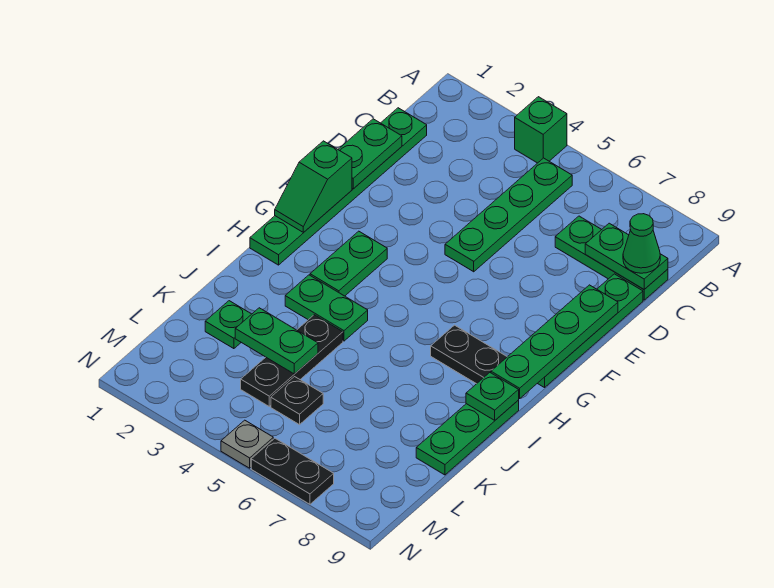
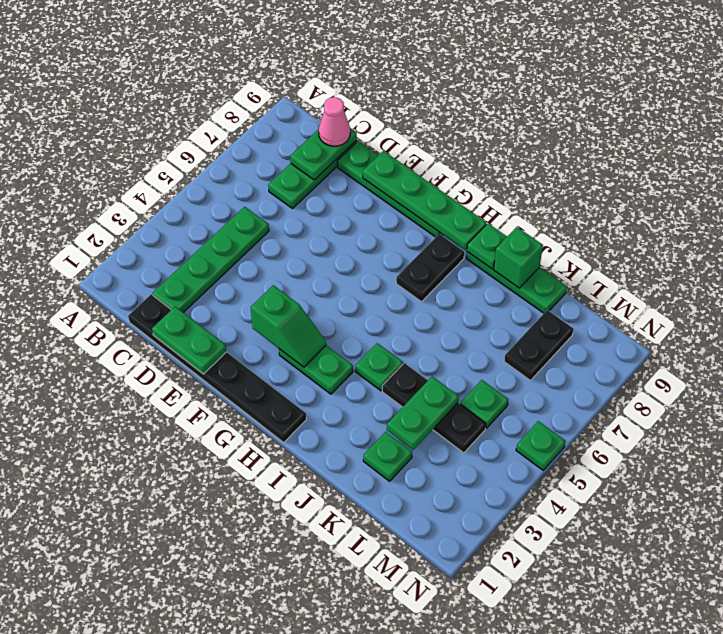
green brick A4 level 1 -> green brick J9 level 2
green plate B5:E5 level 1 -> green plate C2:C5 level 1
green plate C1:H1 level 1 -> black plate C1:H1 level 1
green cone C9 level 3 -> pink cone C9 level 3
green slope F1:G1 level 2 top F -> green slope F3:G3 level 2 top F
green plate I3:I4 level 1 -> green plate I4 level 1
black plate L5 level 1 -> green plate L5 level 1
grey plate N5 level 1 -> green plate N5 level 1
black plate N6:N7 level 1 -> black plate L7:L8 level 1

